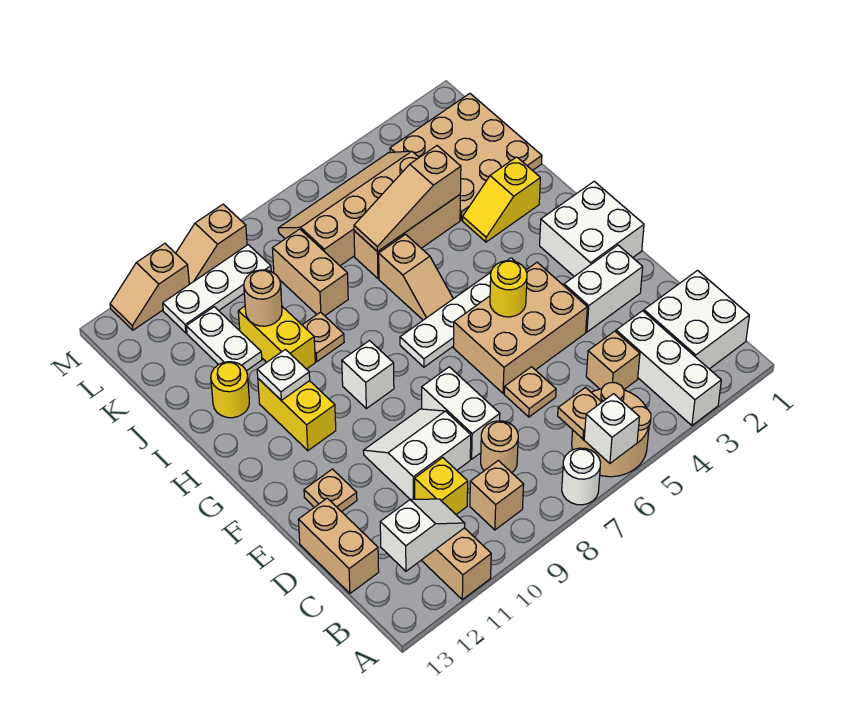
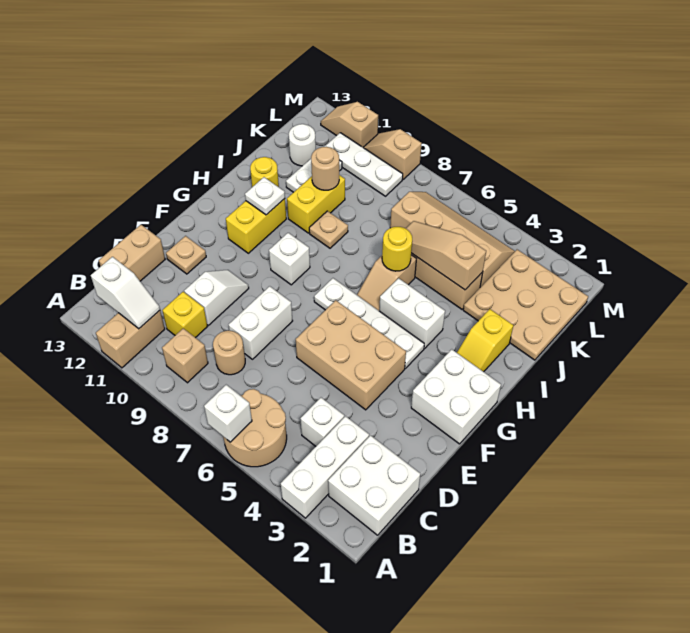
white round brick A7 level 1 -> white round brick K12 level 1
tan plate B6 level 2 -> none
tan brick C4 level 1 -> white brick C4 level 1
tan plate D6 level 1 -> none
white slope D9:E10 level 1 top D -> white slope D10:E10 level 1 top D
white brick E2:E3 level 1 -> white brick H4:H5 level 1
yellow round brick F5 level 2 -> yellow round brick I6 level 2
yellow slope I2:I3 level 1 top 2 -> yellow slope H2:I2 level 1 top I
tan brick J8:K8 level 1 -> none

